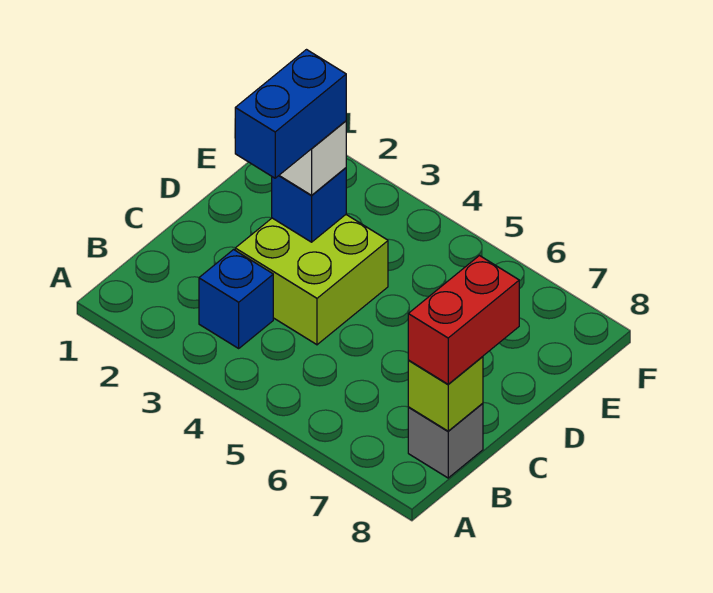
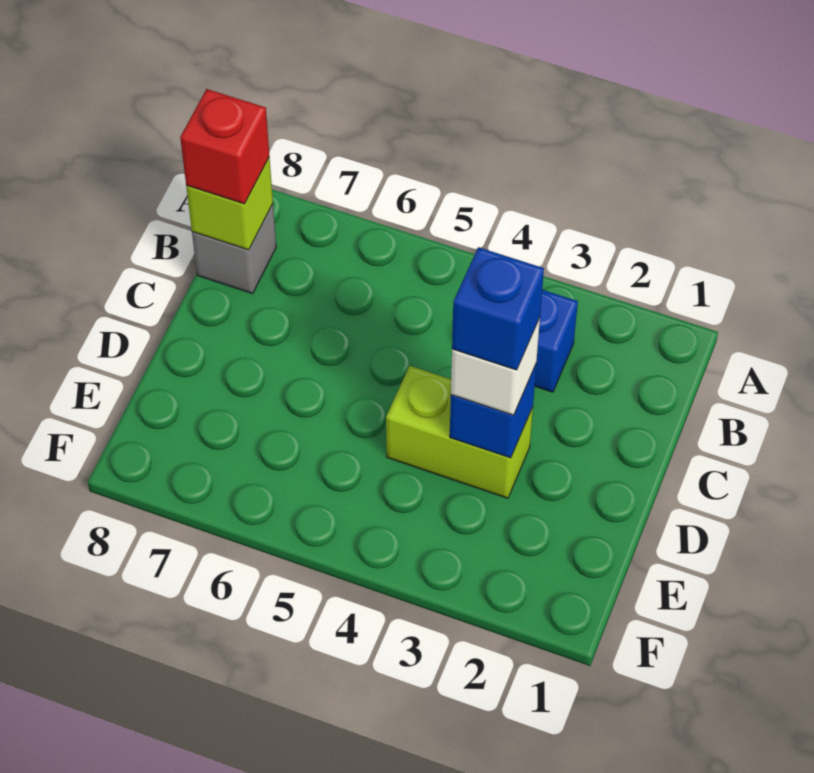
red brick B8:C8 level 3 -> red brick B8 level 3
lime brick C3:D4 level 1 -> lime brick D3:D4 level 1
blue brick C3:D3 level 4 -> blue brick D3 level 4

